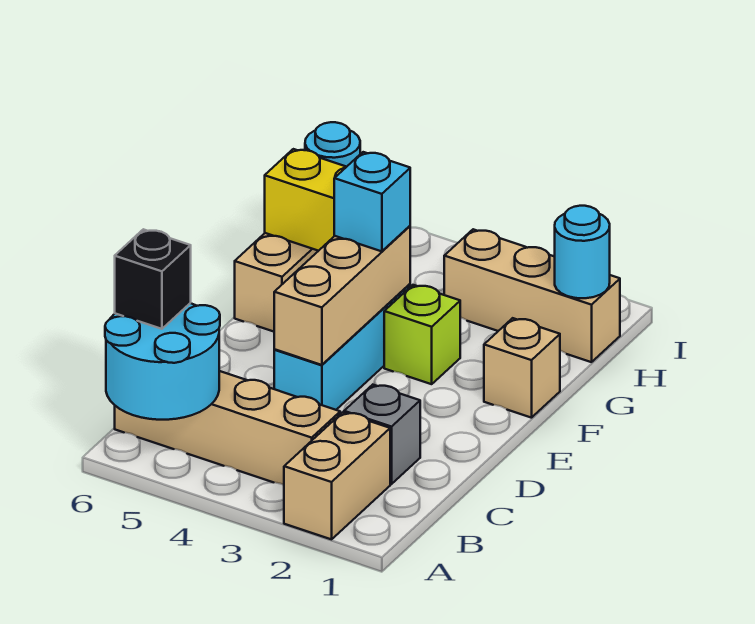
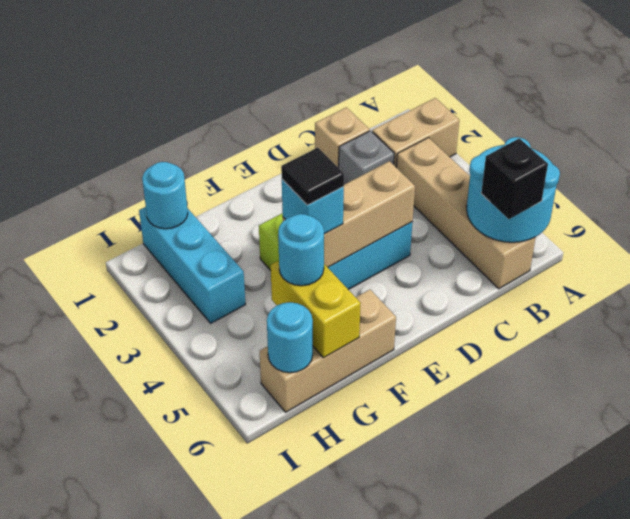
tan brick F1 level 1 -> tan brick C1 level 1
none -> black tile F4 level 4
none -> cyan round brick G5 level 3
tan brick H1:H3 level 1 -> cyan brick H1:H3 level 1

